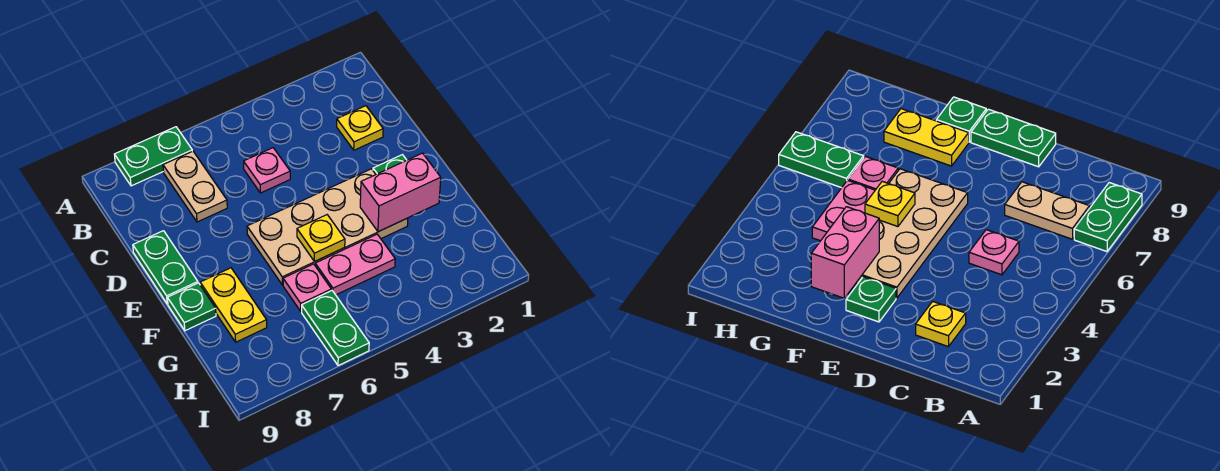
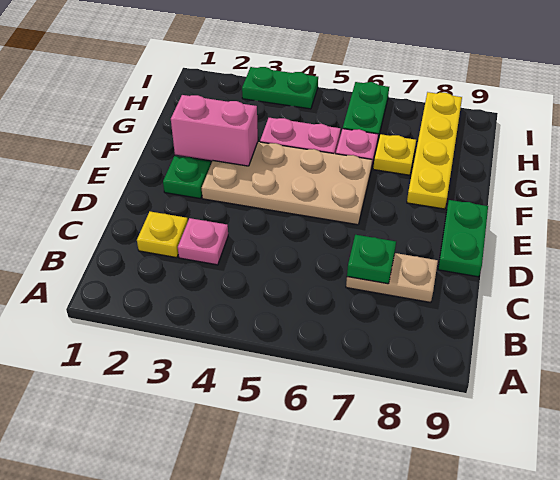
green plate A7:A8 level 1 -> green plate I3:I4 level 1
tan plate B7:C7 level 1 -> tan plate C7:C8 level 1
pink plate C5 level 1 -> pink plate C3 level 1
yellow plate F5 level 2 -> yellow plate G7 level 1
yellow plate F8:G8 level 1 -> yellow plate F8:I8 level 1
green plate F9 level 1 -> green plate C7 level 2

